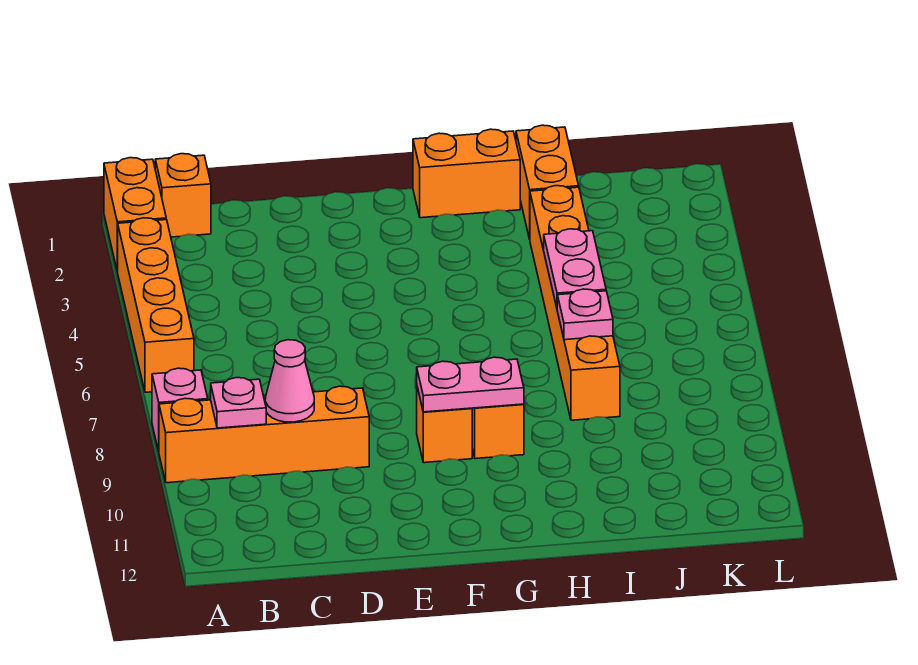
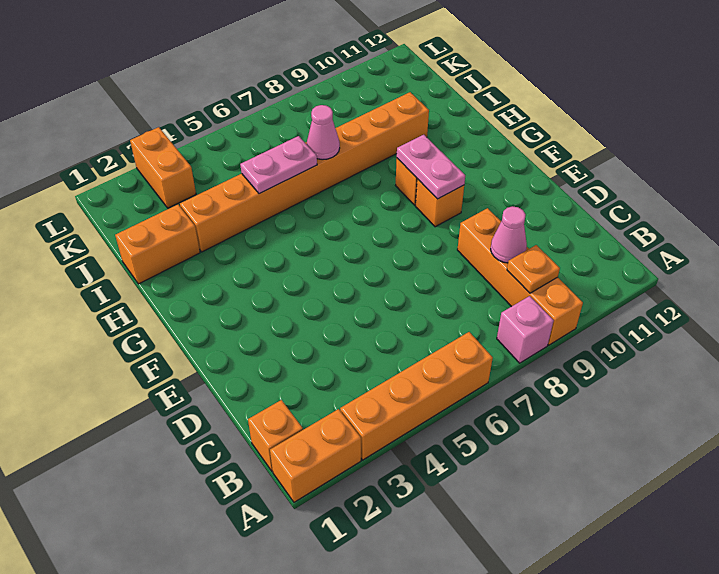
pink plate B9 level 2 -> orange plate B9 level 2
orange brick G1:H1 level 1 -> orange brick K3:L3 level 1
orange brick I3:I8 level 1 -> orange brick I3:I10 level 1
pink plate I7 level 2 -> pink cone I7 level 2

